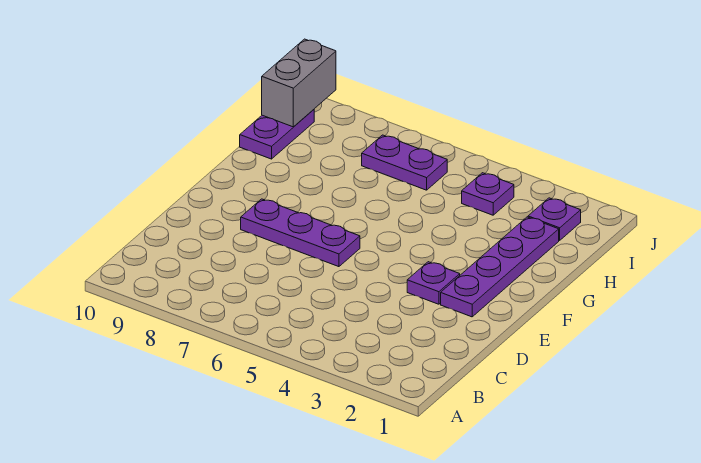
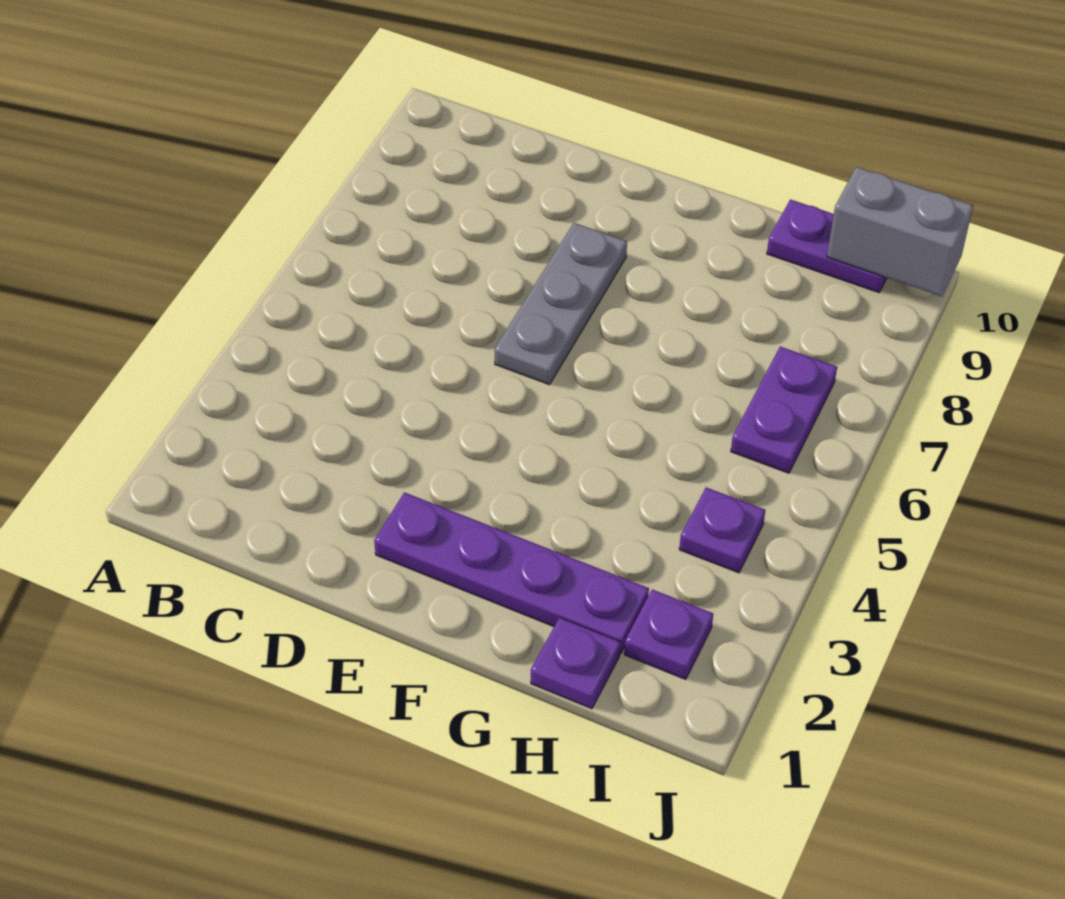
purple plate E3 level 1 -> purple plate H1 level 1
purple plate E6:E8 level 1 -> grey plate E6:E8 level 1

